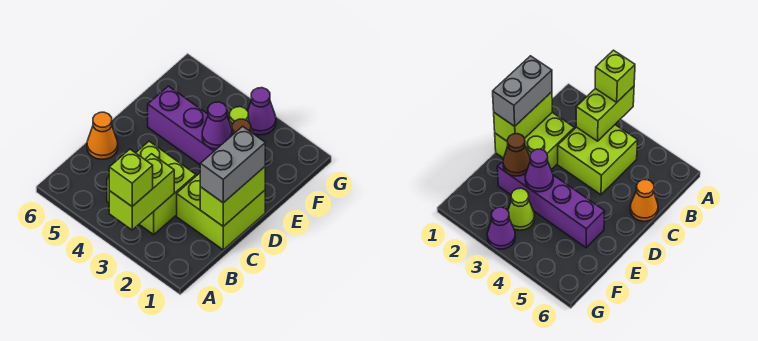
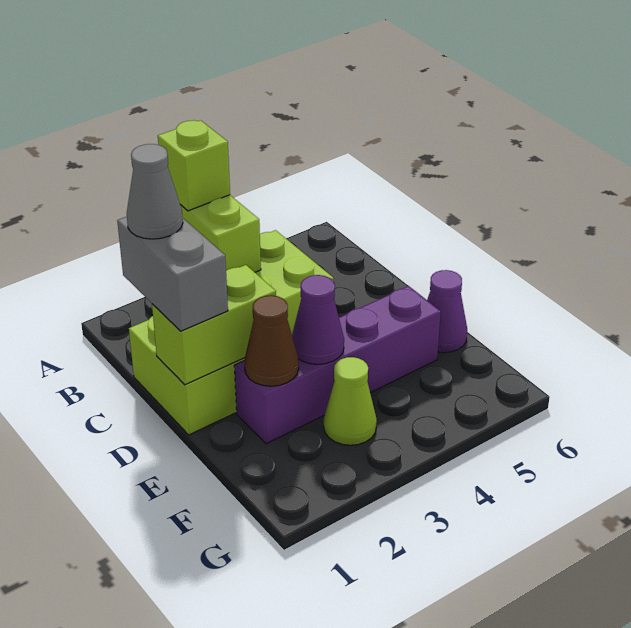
lime brick C1:D1 level 2 -> lime brick D1:D2 level 2
none -> grey cone C1 level 4
orange cone C6 level 1 -> none
purple cone G3 level 1 -> purple cone E6 level 1

